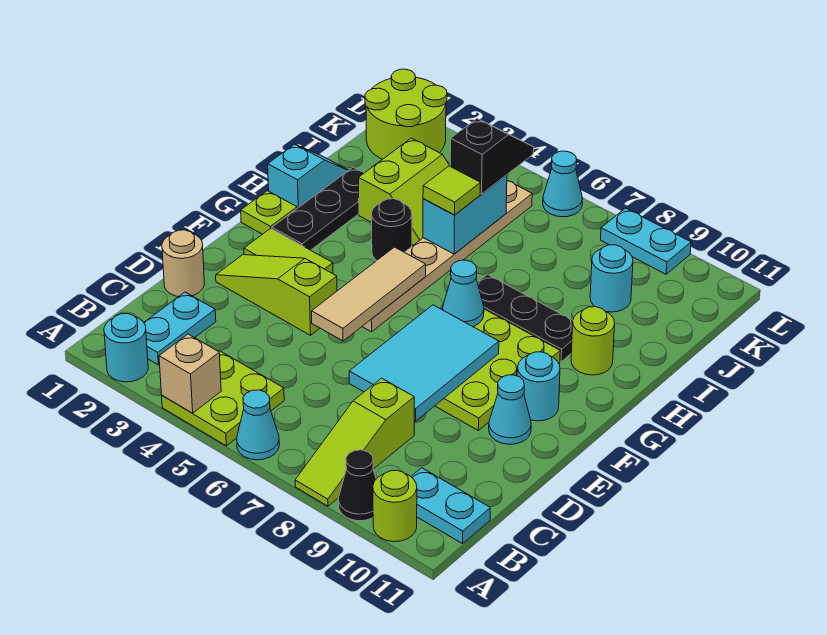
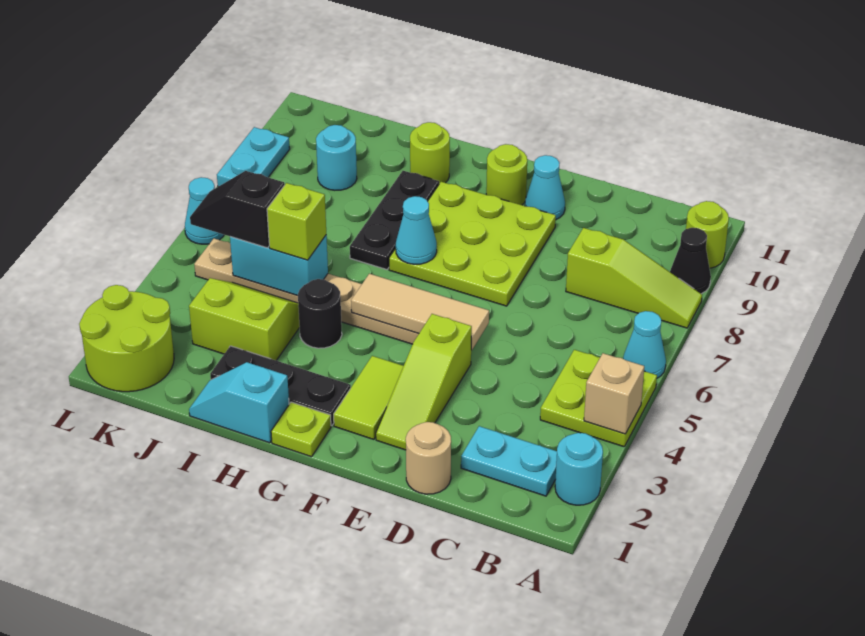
cyan plate B10:B11 level 1 -> none
cyan tile D7:F8 level 2 -> none
cyan round brick F10 level 1 -> lime round brick F10 level 1
lime tile I5 level 3 -> lime brick I5 level 3

